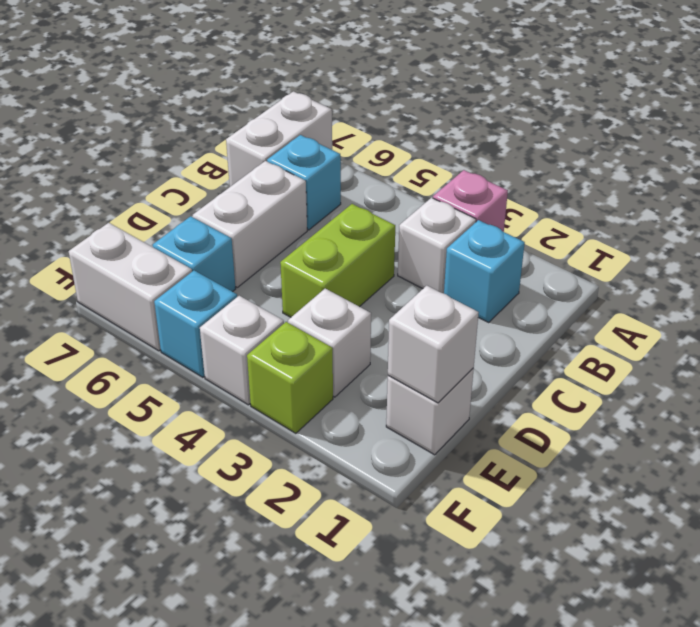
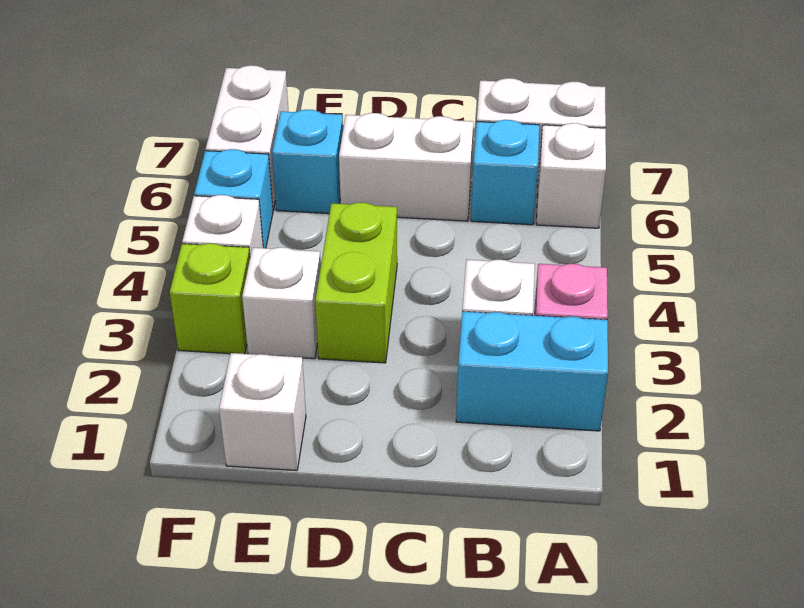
cyan brick B2 level 1 -> cyan brick A2:B2 level 1
lime brick C4:D4 level 1 -> lime brick D3:D4 level 1
white brick E1 level 2 -> white brick A6 level 1

